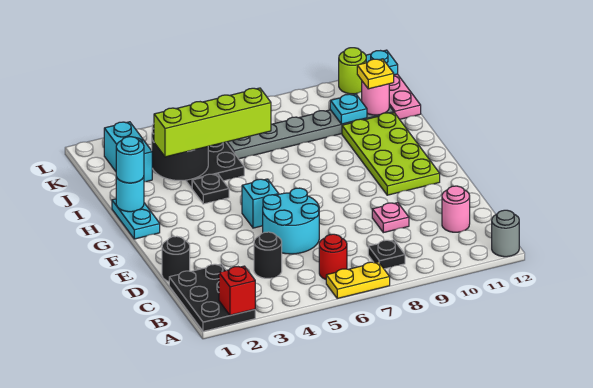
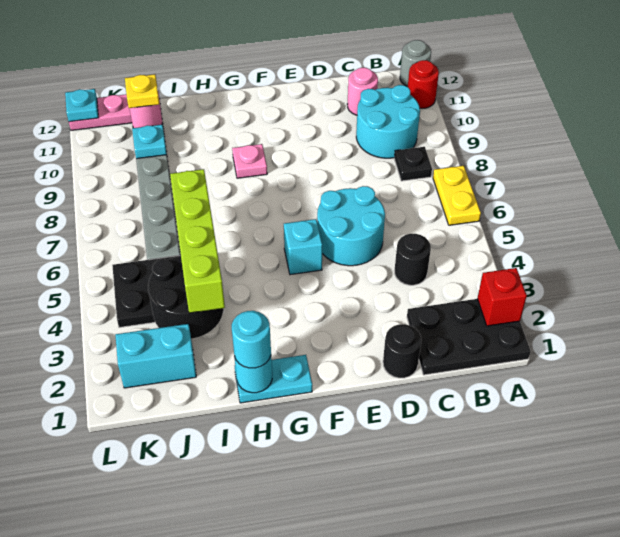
red round brick B6 level 1 -> red round brick A11 level 1
none -> cyan round brick B9:C10 level 1
pink plate D9 level 1 -> pink plate G9 level 1
lime plate F10:I11 level 1 -> none
black plate H4 level 1 -> none
lime round brick L11 level 1 -> none

